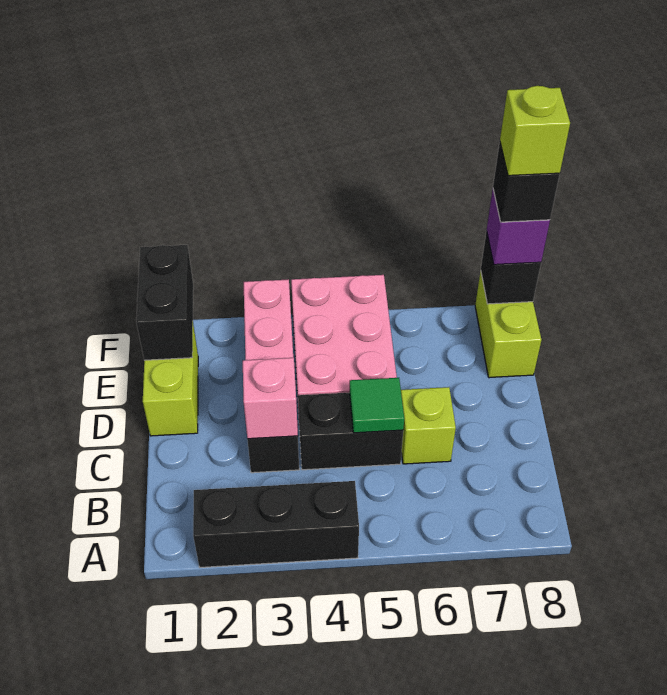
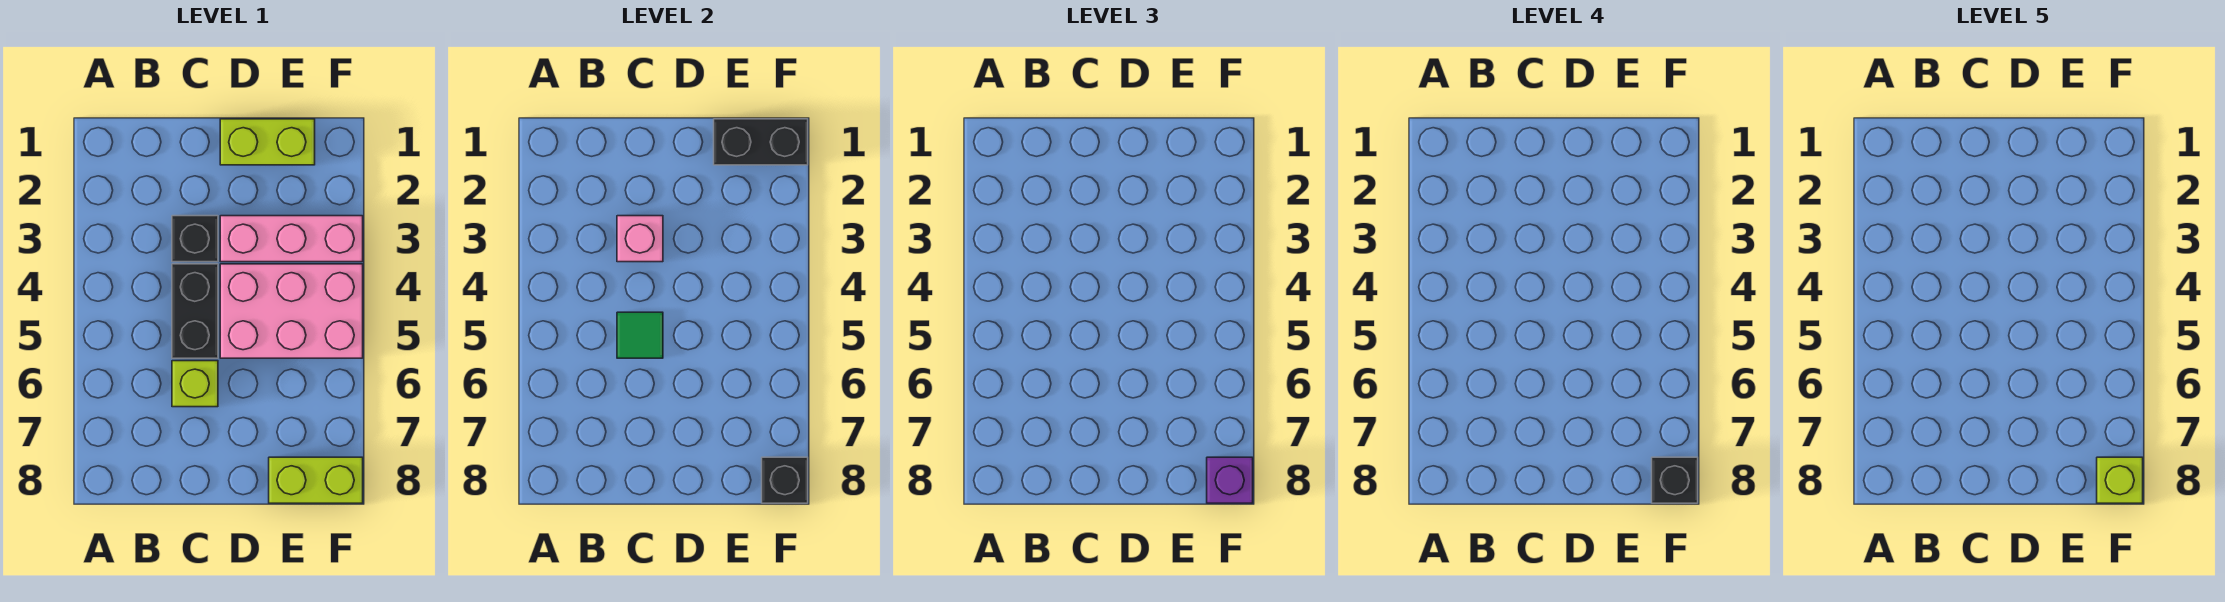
black brick A2:A4 level 1 -> none

